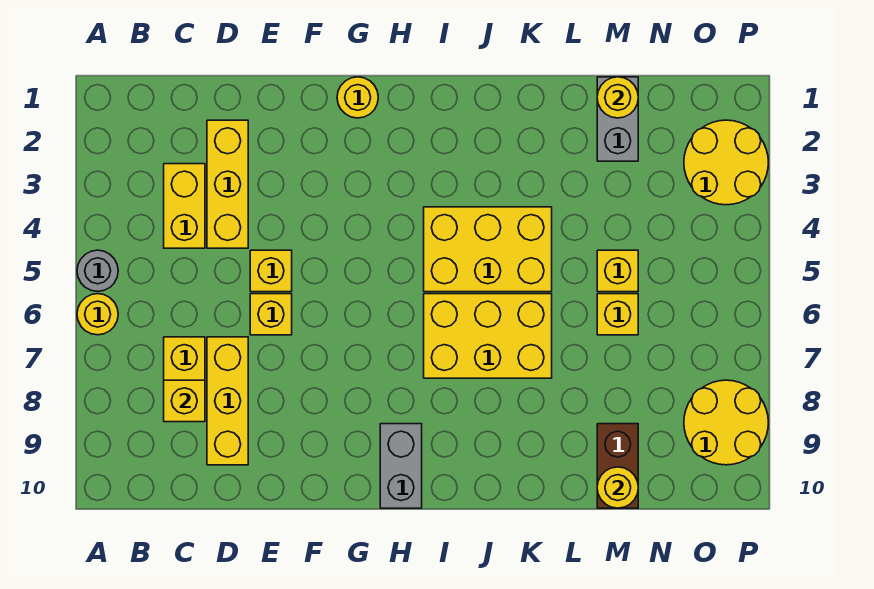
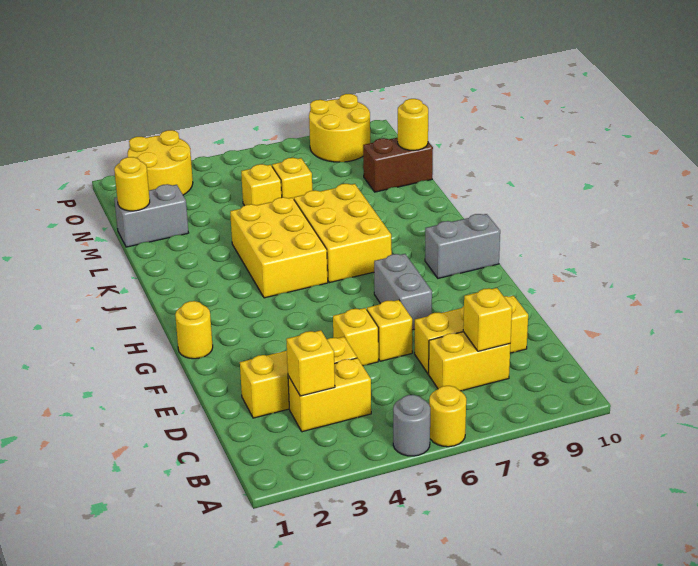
none -> yellow brick C3 level 2
none -> grey brick F7:G7 level 1

